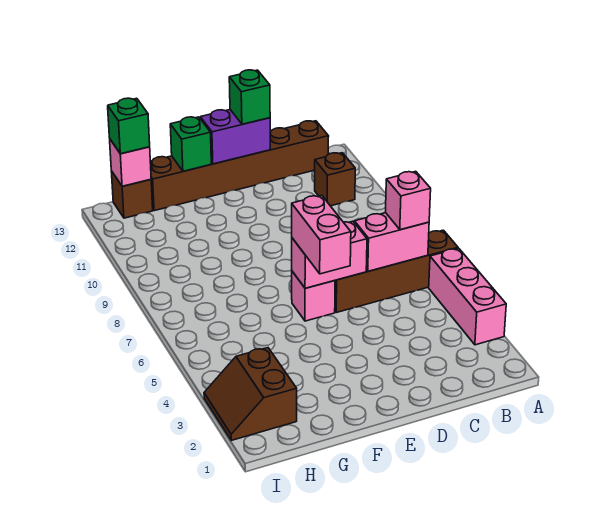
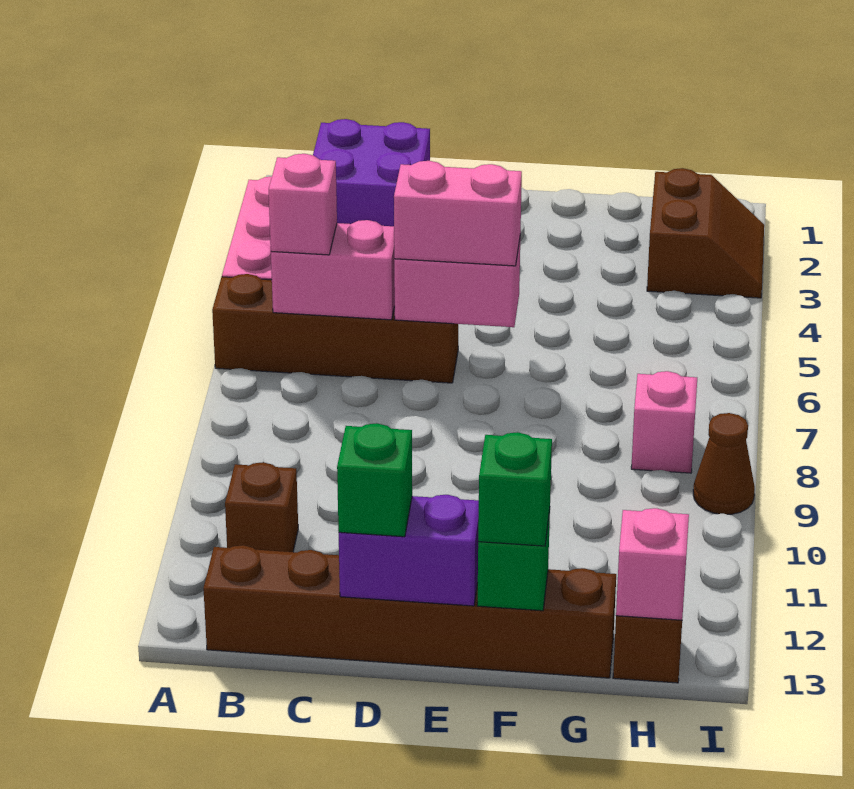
none -> purple brick B1:C2 level 1
pink brick E5:E6 level 3 -> pink brick D6:E6 level 3
pink brick E6 level 1 -> pink brick H8 level 1
green brick H13 level 3 -> green brick F13 level 3
none -> brown cone I9 level 1

